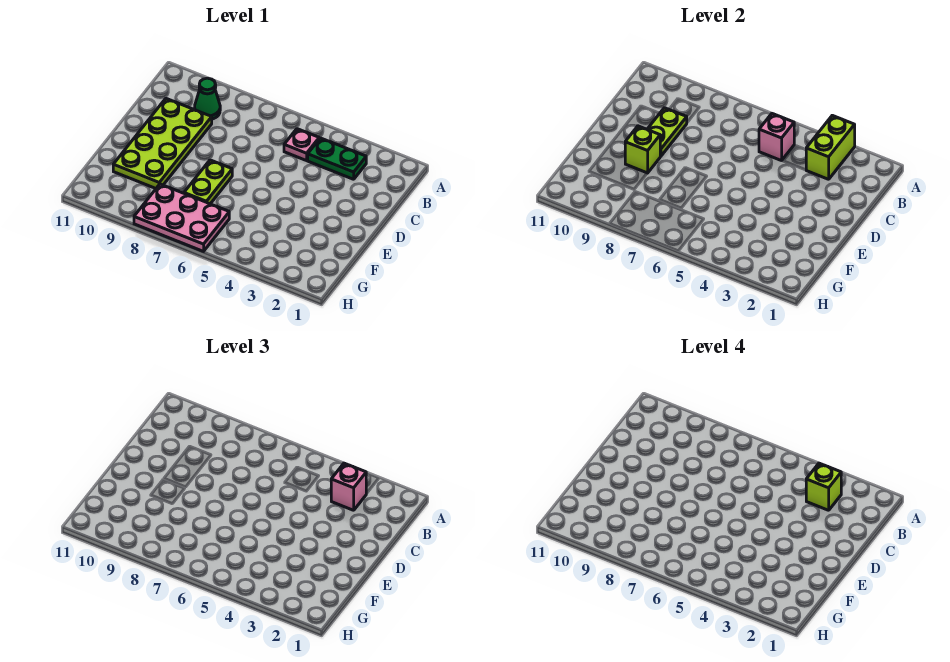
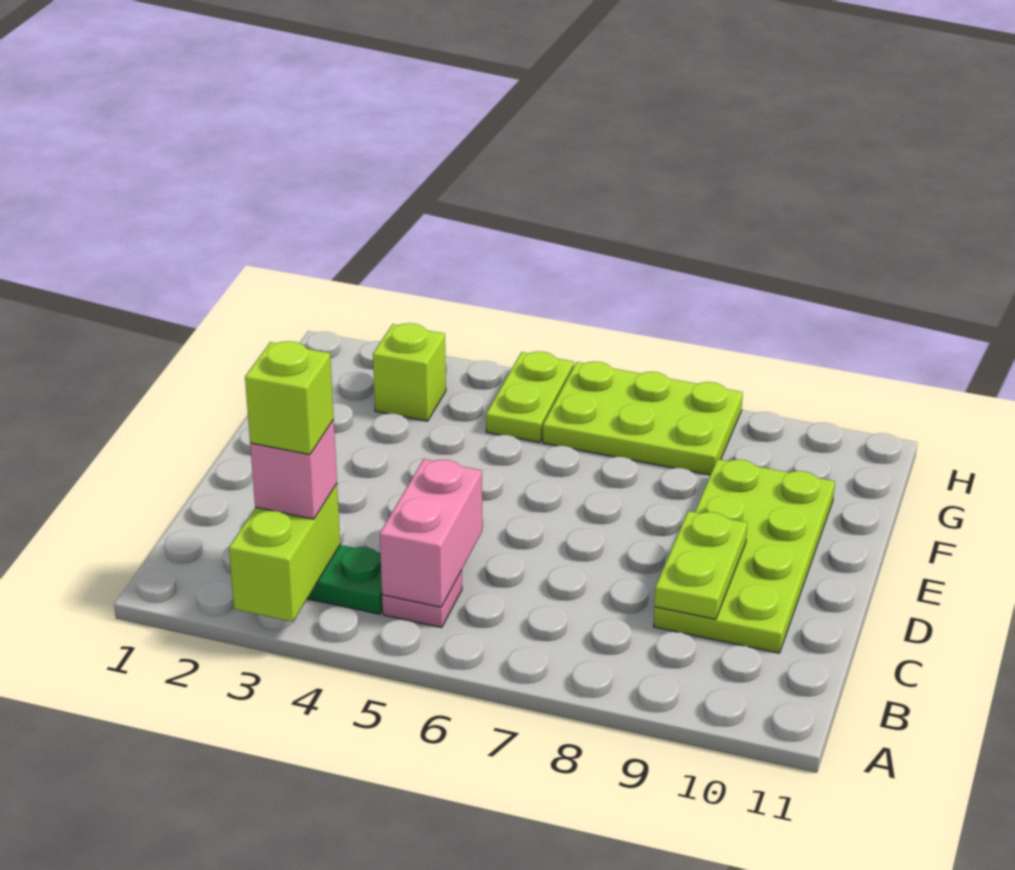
pink brick B5 level 2 -> pink brick B5:C5 level 2
green cone B9 level 1 -> none
lime plate E7:F7 level 1 -> lime plate G5:H5 level 1
lime brick E9 level 2 -> lime brick G3 level 1
pink plate G6:H8 level 1 -> lime plate G6:H8 level 1

